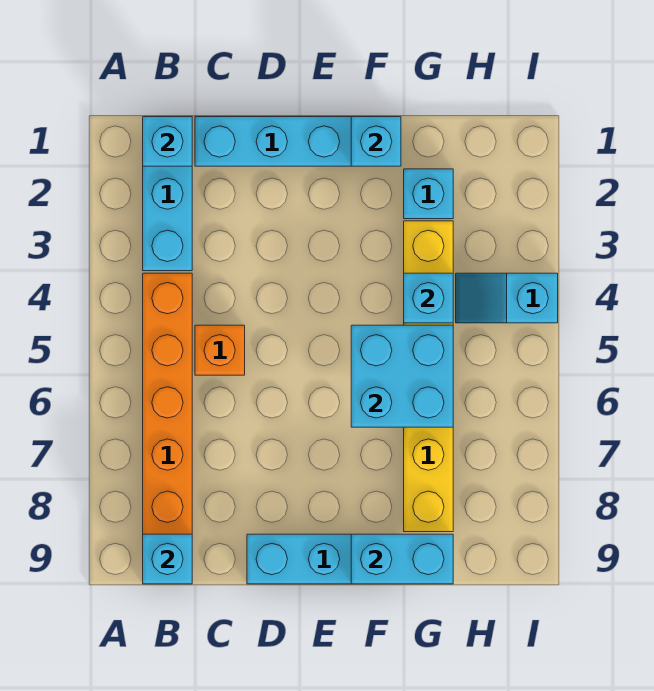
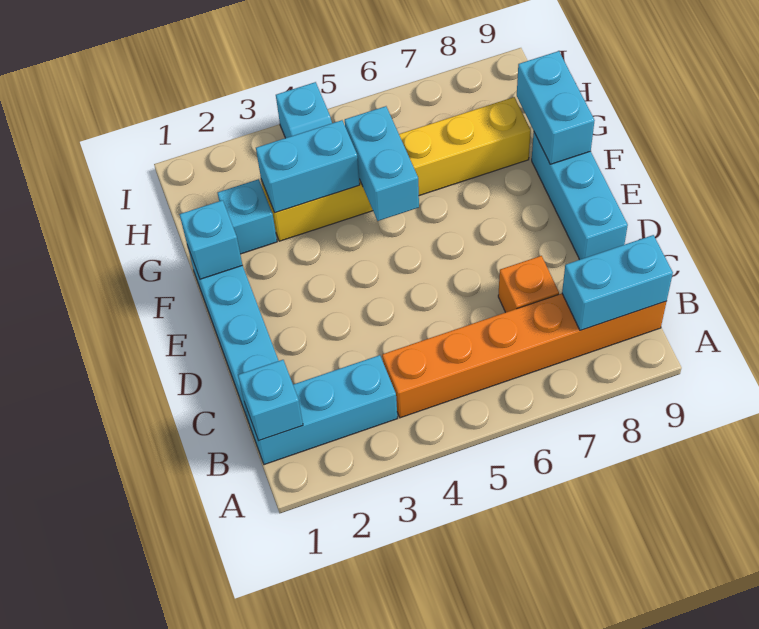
cyan brick B9 level 2 -> cyan brick B8:B9 level 2
orange brick C5 level 1 -> orange brick C7 level 1
cyan brick F5:G6 level 2 -> cyan brick F5:G5 level 2
cyan brick G4 level 2 -> cyan brick G3:G4 level 2

